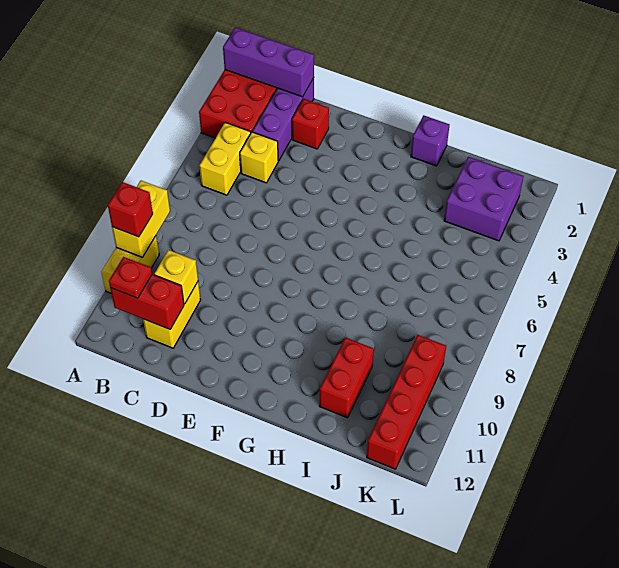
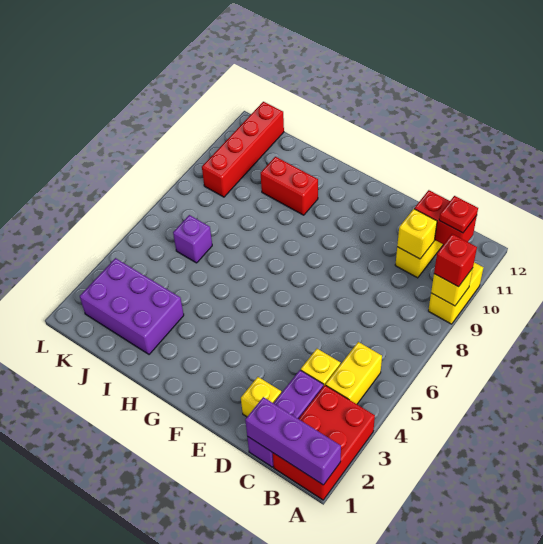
yellow brick A8:A9 level 2 -> yellow brick A9 level 2
red brick D2 level 1 -> yellow brick D2 level 1
purple brick H1 level 1 -> purple brick J6 level 1
red brick I10:I11 level 1 -> red brick H10:I10 level 1
purple brick J2:K3 level 1 -> purple brick I2:K3 level 1

